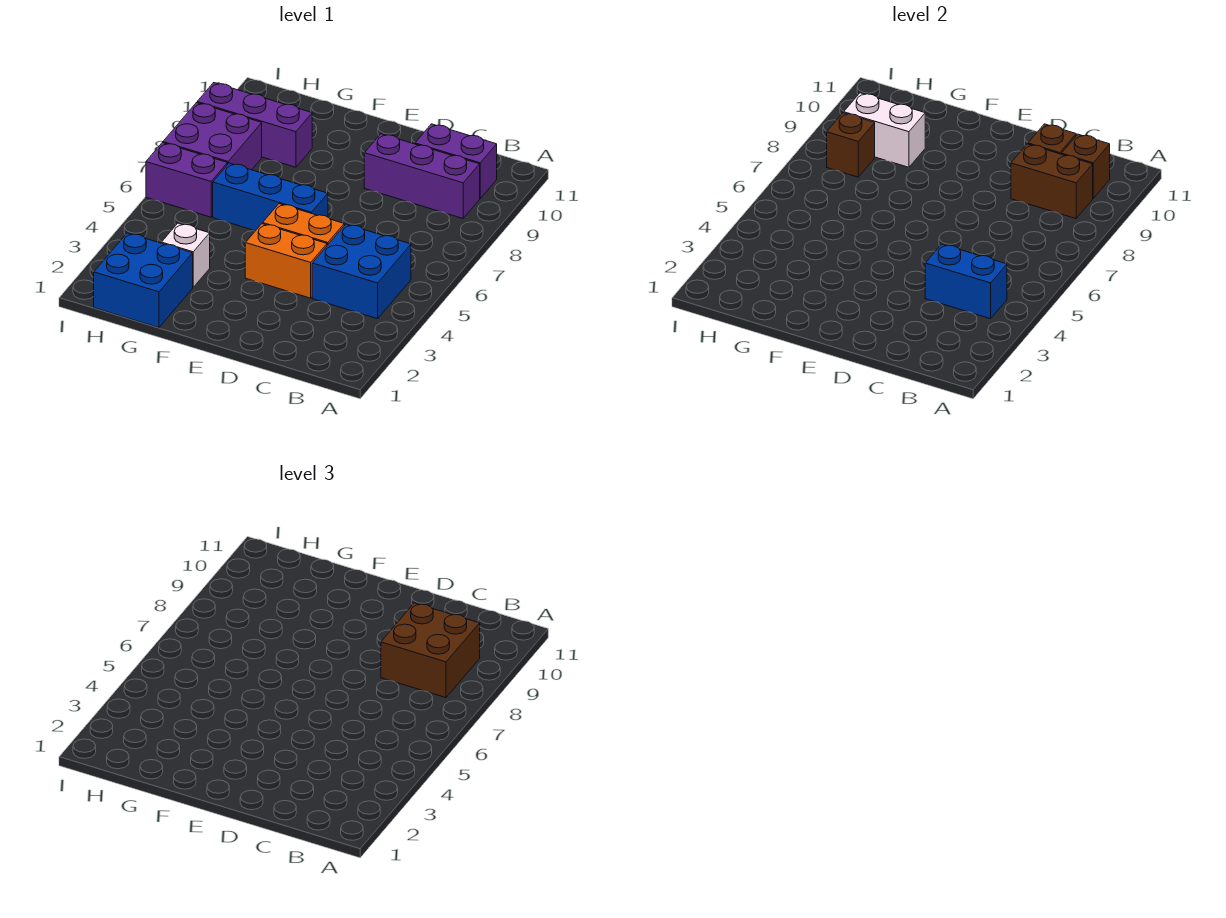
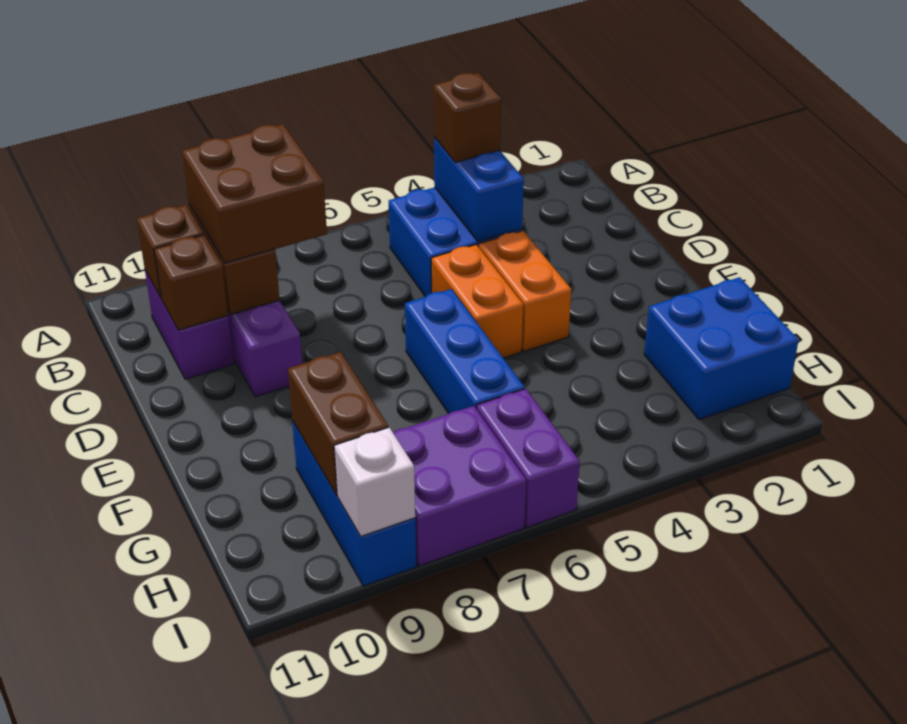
white brick G3 level 1 -> white brick I9 level 2
purple brick G9:I9 level 1 -> blue brick G9:I9 level 1
white brick G9:H9 level 2 -> brown brick G9:H9 level 2
brown brick H8 level 2 -> brown brick B4 level 3

